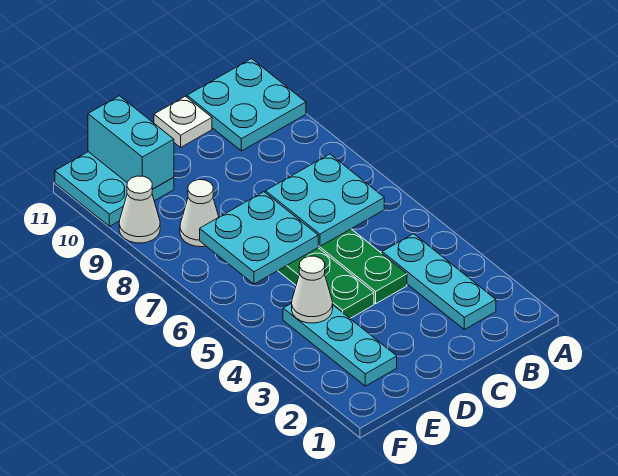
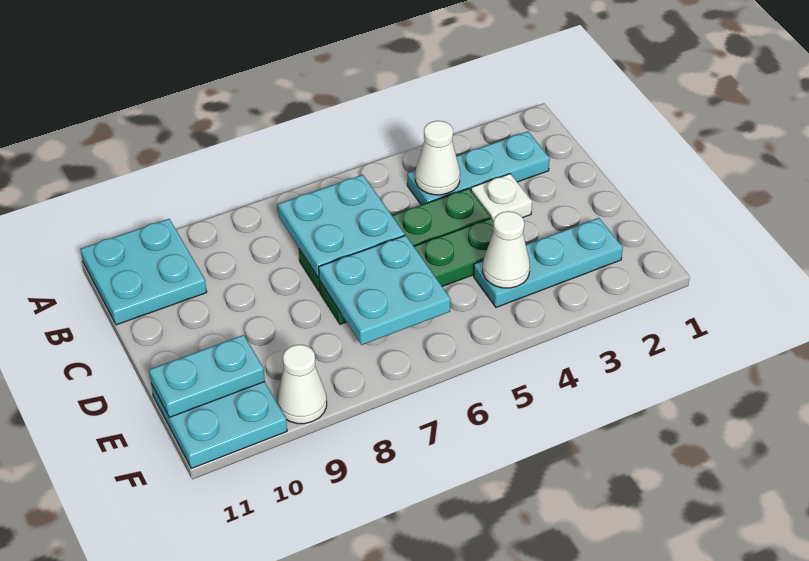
white plate C11 level 1 -> white plate C3 level 1
white cone E8 level 1 -> white cone B4 level 2
cyan brick E10:E11 level 2 -> cyan plate E10:E11 level 2

